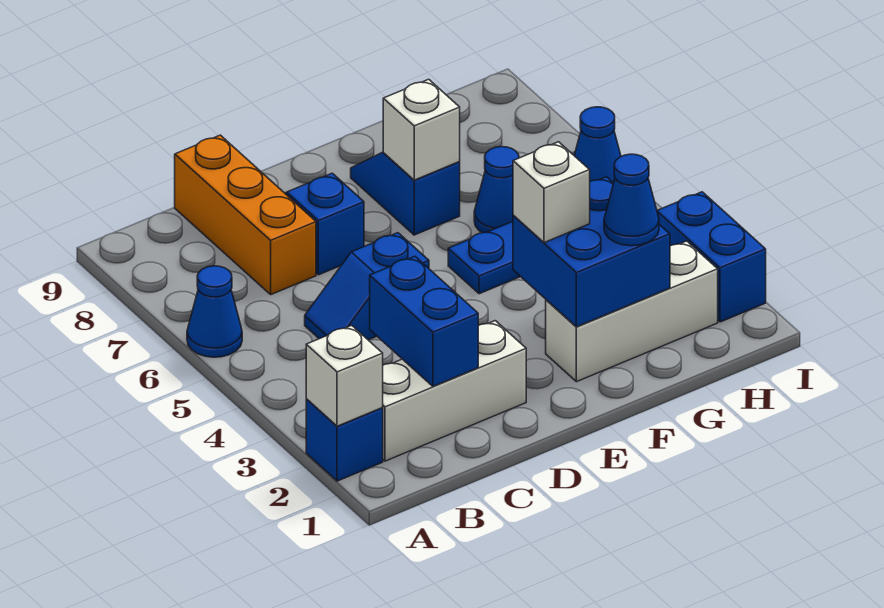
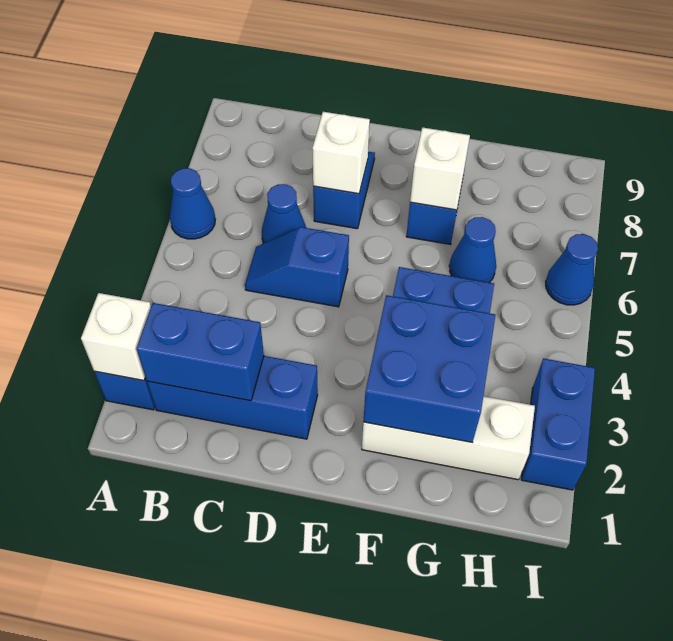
white brick B2:D2 level 1 -> blue brick B2:D2 level 1
blue brick C2:C3 level 2 -> blue brick B2:C2 level 2
orange brick C7:C9 level 1 -> none
white brick F3 level 3 -> white brick D7 level 2
blue cone G2 level 3 -> blue cone C6 level 1

